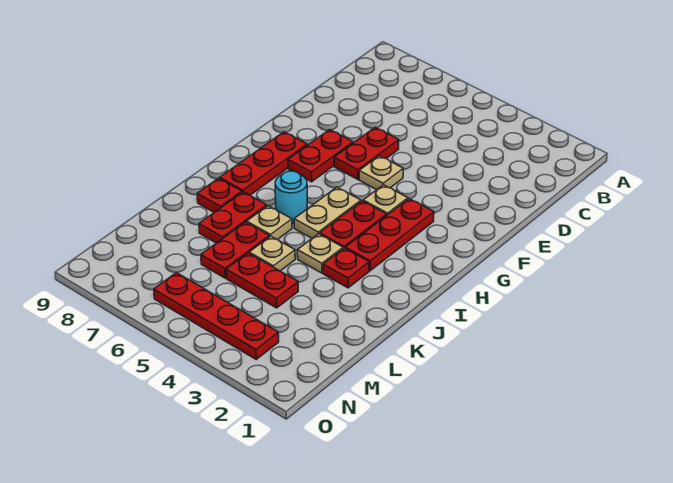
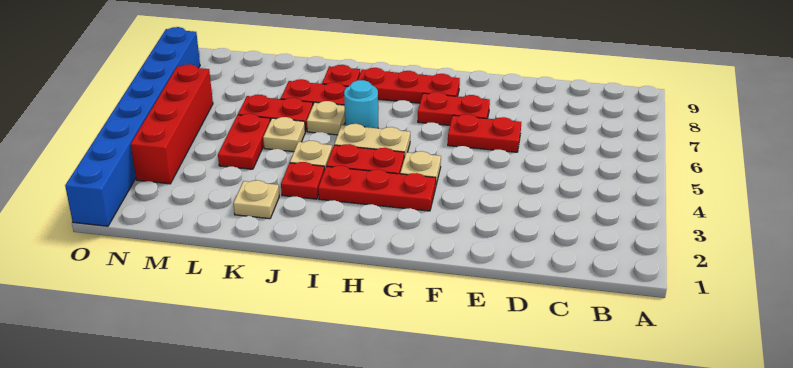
tan plate F5 level 1 -> tan plate K2 level 1
red plate N3:N6 level 1 -> red brick N3:N6 level 1
none -> blue brick O1:O8 level 1

